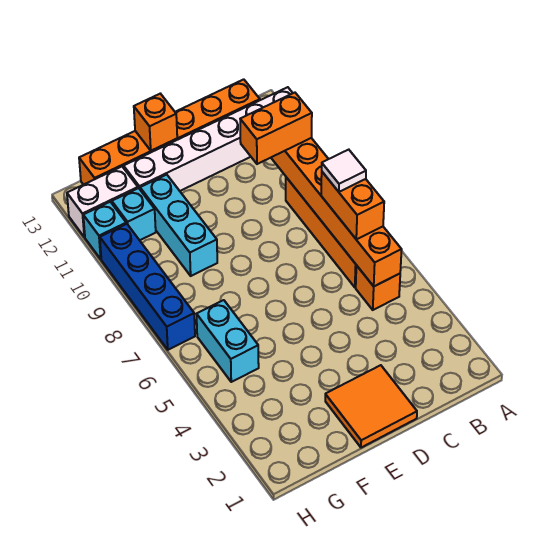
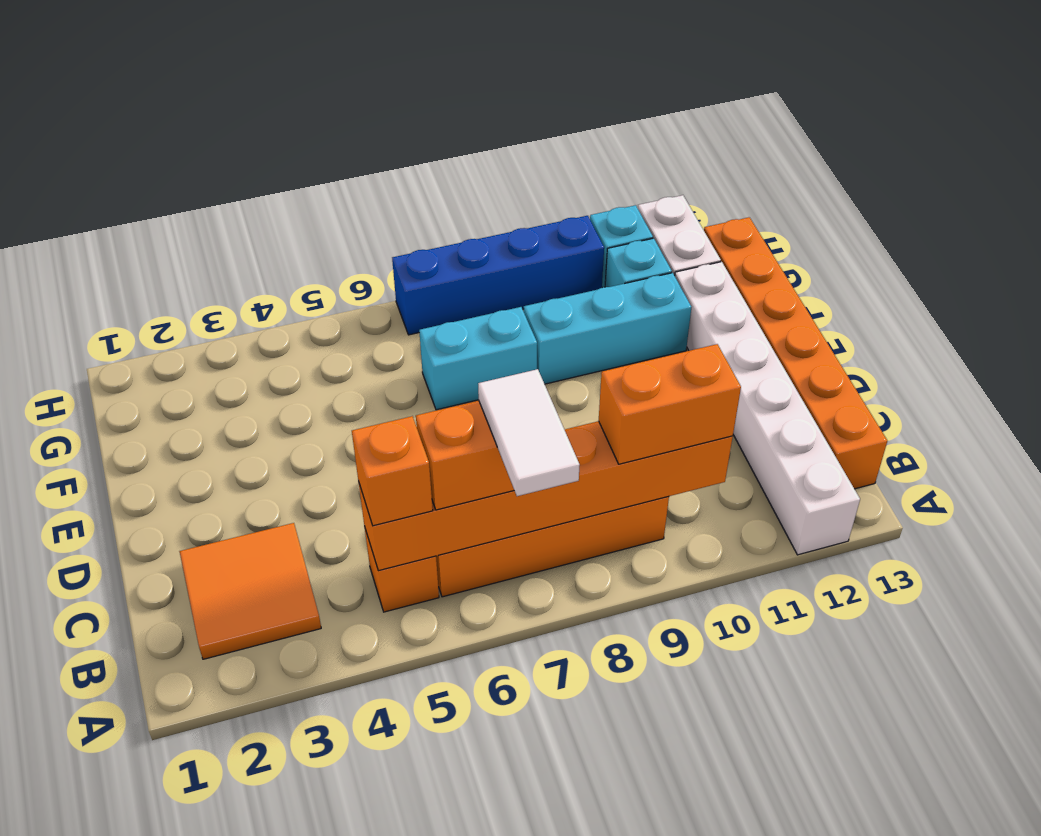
white tile B7 level 4 -> white tile A7:B7 level 4
orange brick B10:C10 level 3 -> orange brick B9:B10 level 3
orange tile D1:E2 level 1 -> orange tile B2:C3 level 1
orange brick E13 level 2 -> orange brick B5 level 3
cyan brick G5:G6 level 1 -> cyan brick F7:F8 level 1

